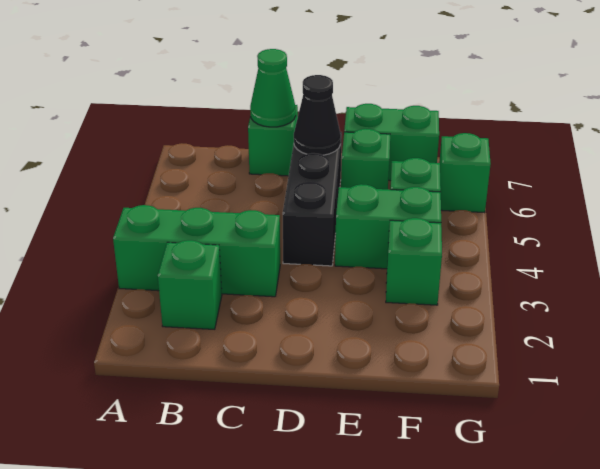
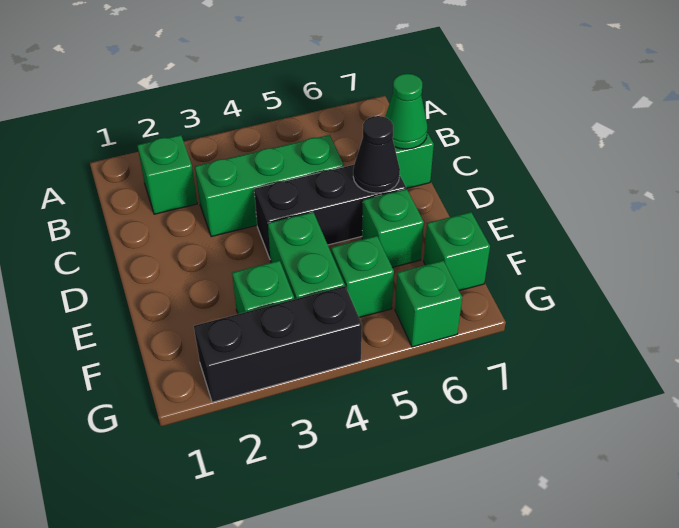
green brick A3:C3 level 1 -> green brick C3:C5 level 1
green brick E7:F7 level 1 -> green brick F7 level 1
none -> black brick G2:G4 level 1

